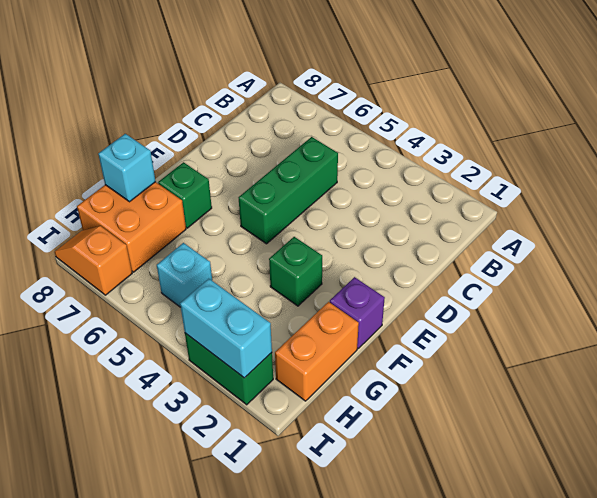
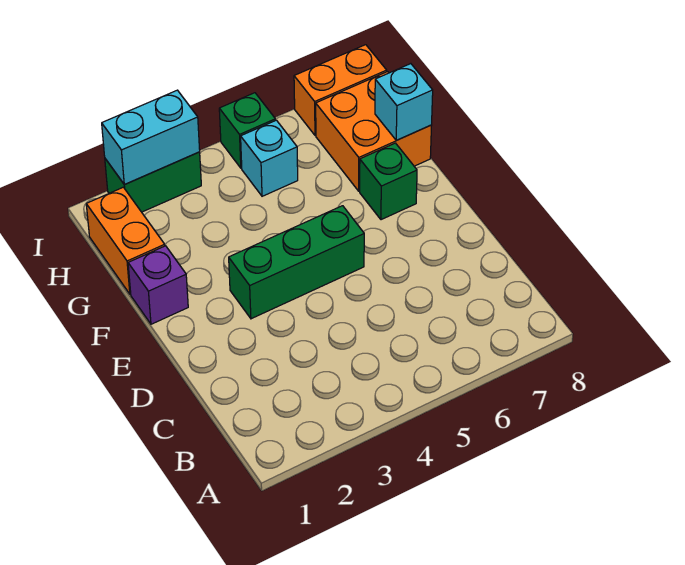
green brick C5:E5 level 1 -> green brick E3:E5 level 1
green brick F3 level 1 -> green brick I5 level 1
orange slope I7:I8 level 1 top 7 -> orange brick I7:I8 level 1

